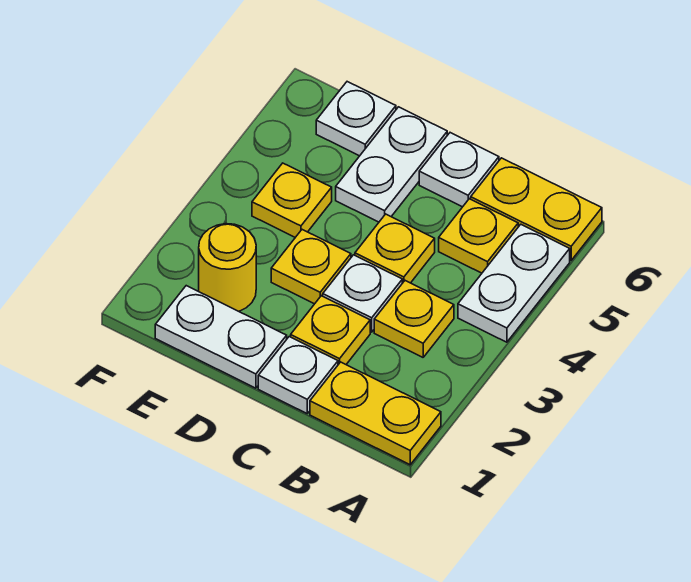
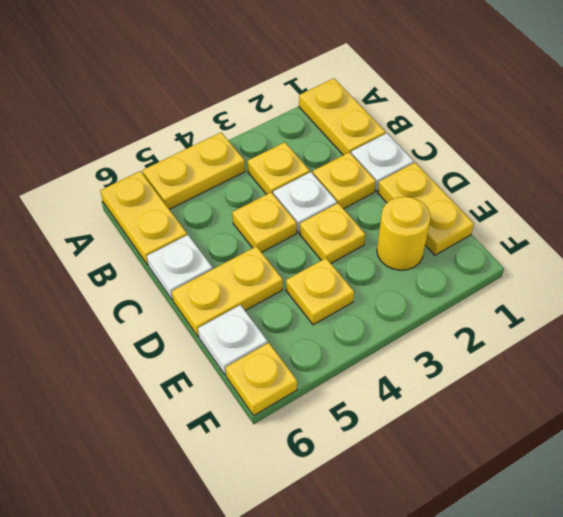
white plate A4:A5 level 1 -> yellow plate A4:A5 level 1
yellow plate B5 level 1 -> yellow plate F6 level 1
white plate D1:E1 level 1 -> yellow plate D1:E1 level 1
white plate D5:D6 level 1 -> yellow plate D5:D6 level 1

